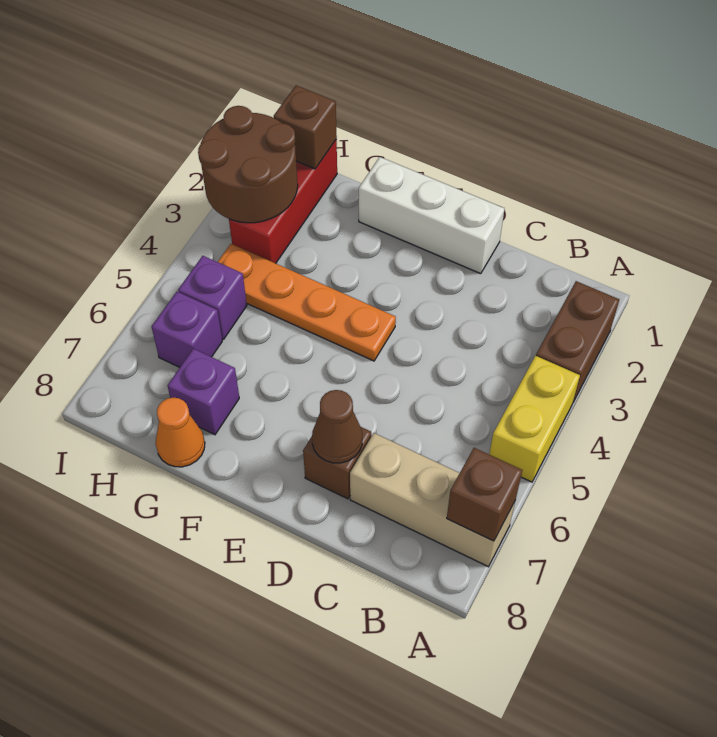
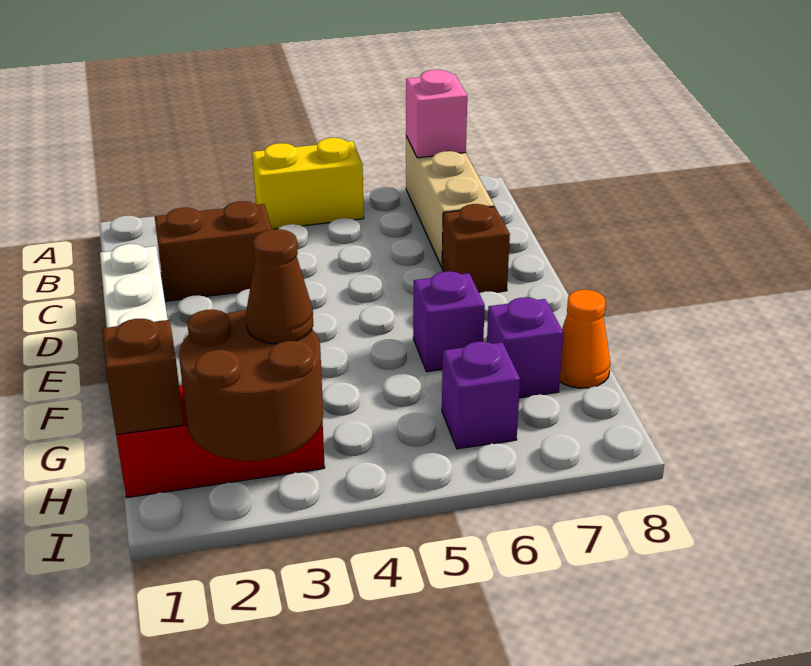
brown brick A2:A3 level 1 -> brown brick C2:C3 level 1
brown brick A7 level 2 -> pink brick A7 level 2
brown cone D7 level 2 -> brown cone H3 level 3
orange plate E4:H4 level 1 -> none
purple brick H5 level 1 -> purple brick F6 level 1

